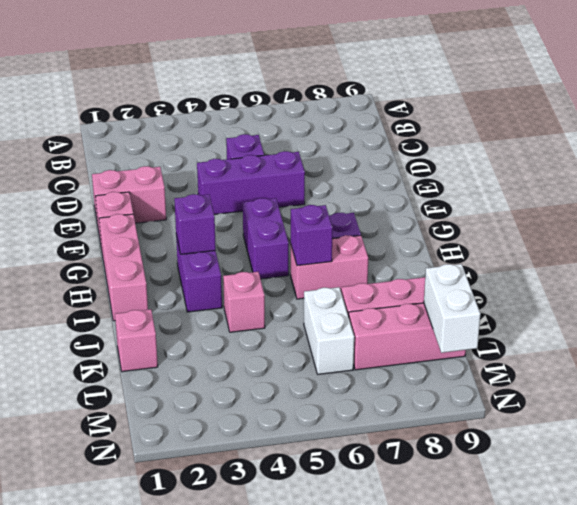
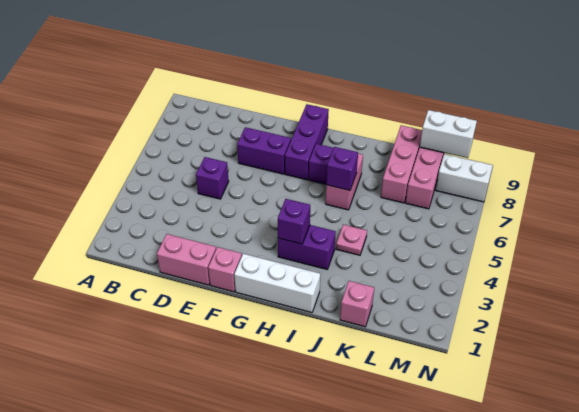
pink brick E1:E2 level 1 -> pink brick D1:E1 level 1
purple brick E4:E6 level 1 -> purple brick G7:G9 level 1
pink brick G1:I1 level 1 -> white brick G1:I1 level 1
purple brick G5:H5 level 1 -> purple brick E7:F7 level 1
pink brick J4 level 1 -> pink plate J4 level 1
white brick K6:L6 level 1 -> white brick M8:N8 level 1

